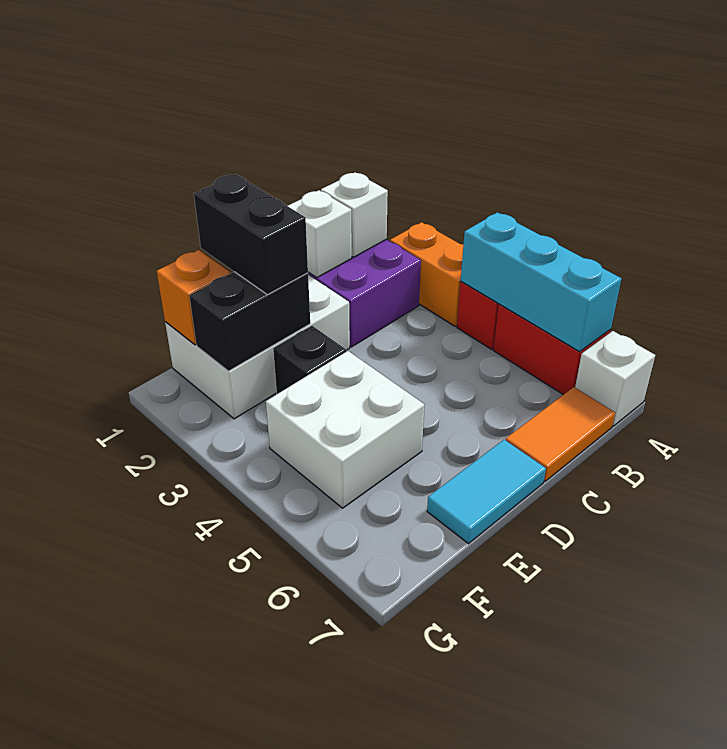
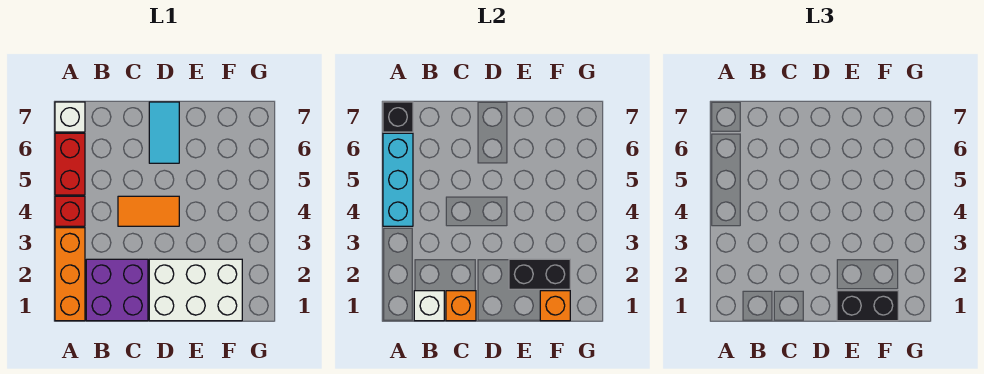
orange brick A2:A3 level 1 -> orange brick A1:A3 level 1
orange tile B7:C7 level 1 -> orange tile C4:D4 level 1
white brick C1 level 2 -> orange brick C1 level 2
cyan tile D7:E7 level 1 -> cyan tile D6:D7 level 1
black brick E1:E2 level 3 -> black brick E1:F1 level 3
black brick E3 level 1 -> black brick A7 level 2
white brick E4:F5 level 1 -> none

